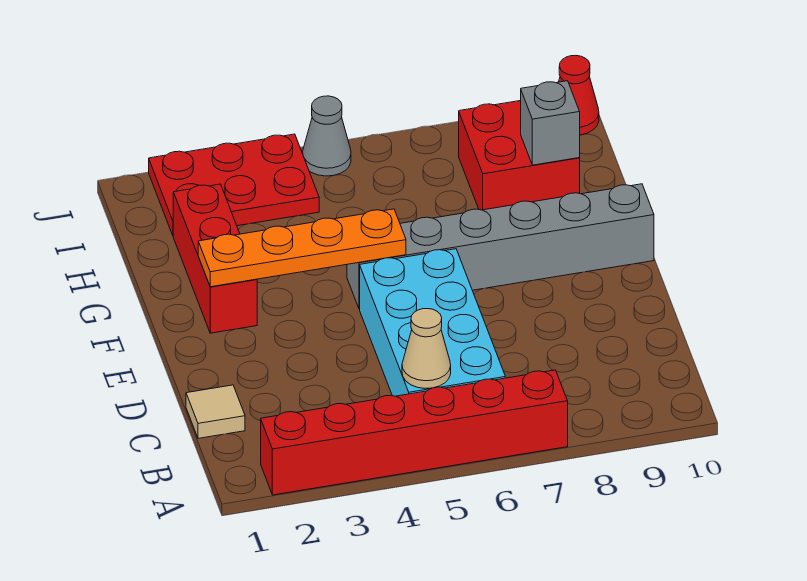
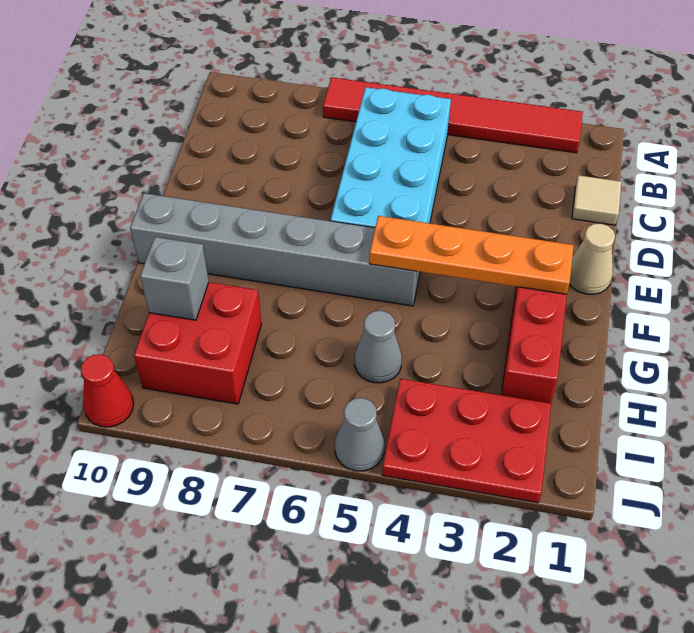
red brick A2:A7 level 1 -> red tile A2:A7 level 1
tan cone B5 level 2 -> tan cone E1 level 1
none -> grey cone H5 level 1

